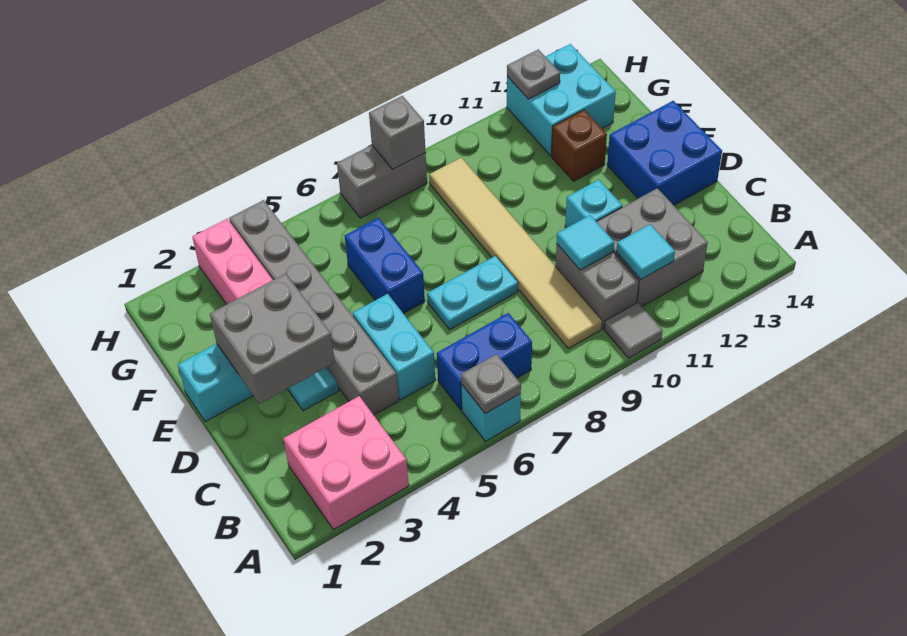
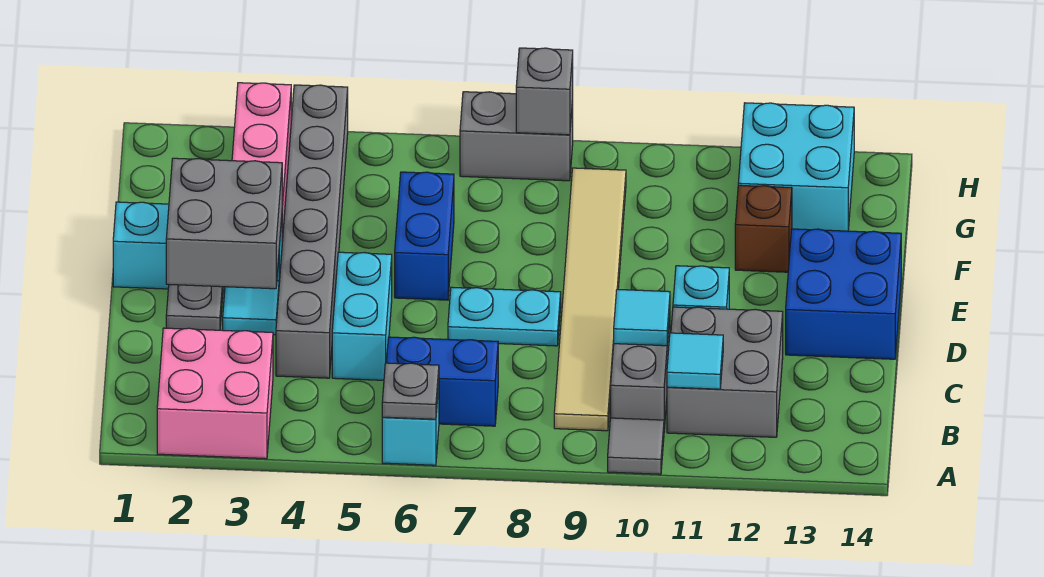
grey plate H12 level 2 -> grey plate D2 level 1

